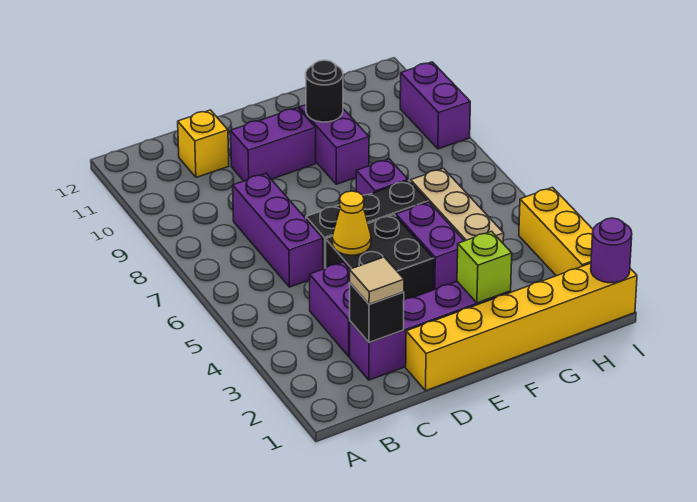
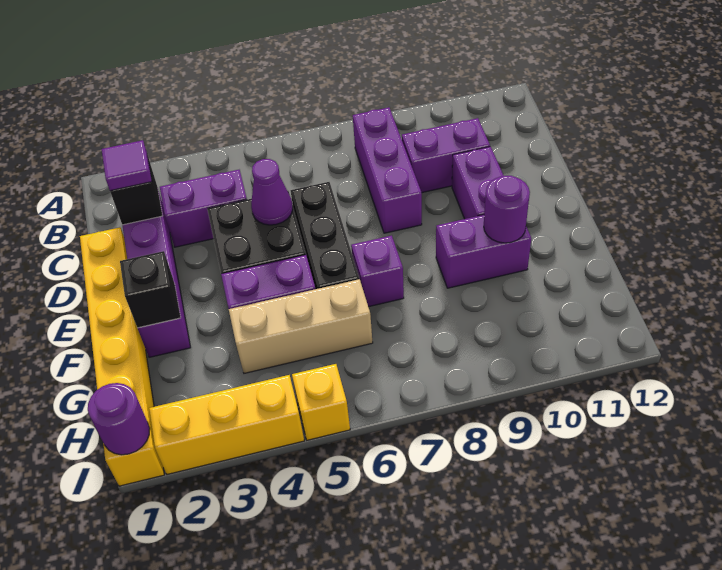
tan tile C2 level 3 -> purple tile C2 level 3
purple brick C6:C8 level 1 -> purple brick B8:D8 level 1
yellow brick C11 level 1 -> yellow brick I5 level 1
yellow cone D5 level 2 -> purple cone D5 level 2
lime brick F2 level 2 -> black brick F2 level 2
black round brick F10 level 2 -> purple round brick F10 level 2
purple brick I9:I10 level 1 -> purple brick C9:C10 level 1

